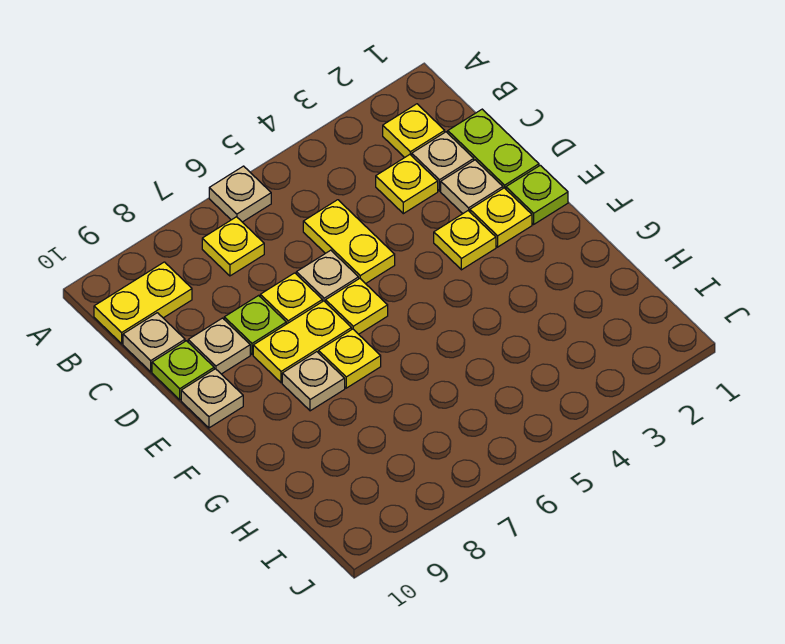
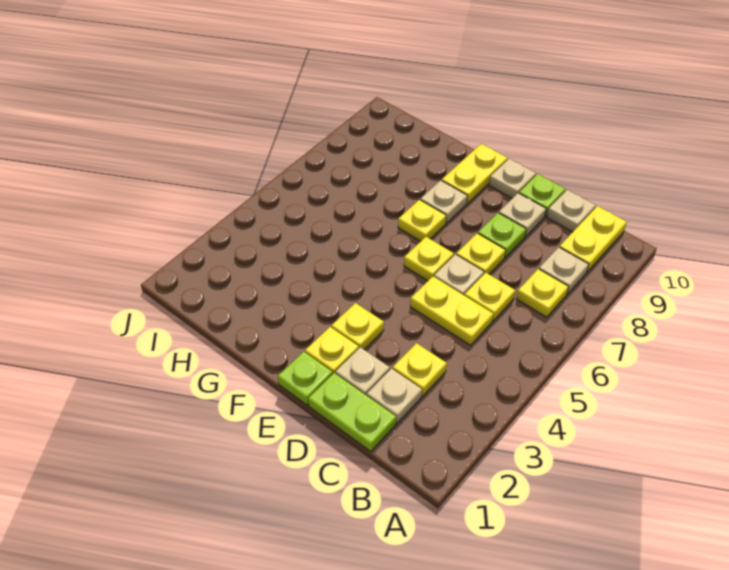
tan plate A6 level 1 -> tan plate B8 level 1
yellow plate B2 level 1 -> yellow plate C6 level 1
yellow plate E7:E8 level 1 -> yellow plate F9:F10 level 1

